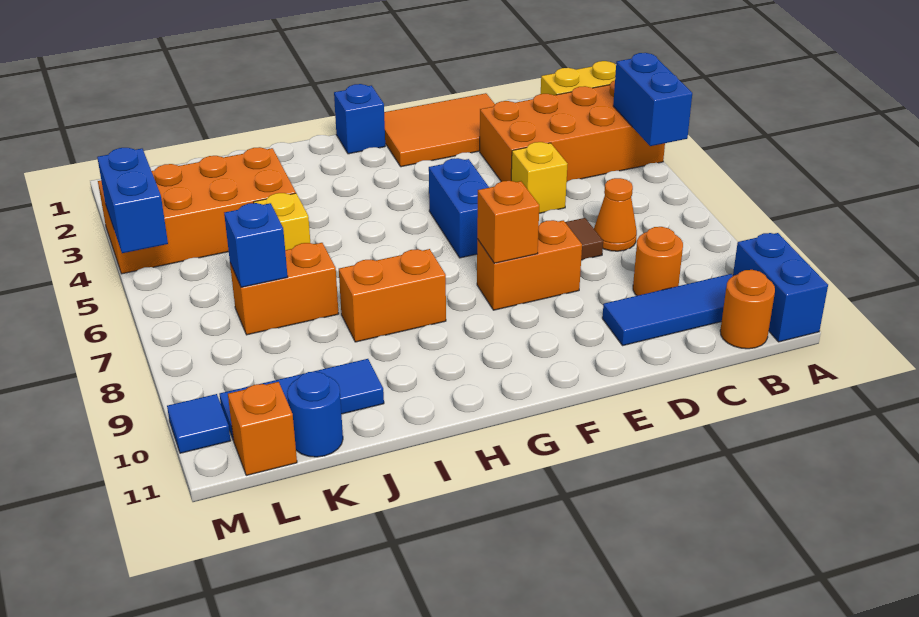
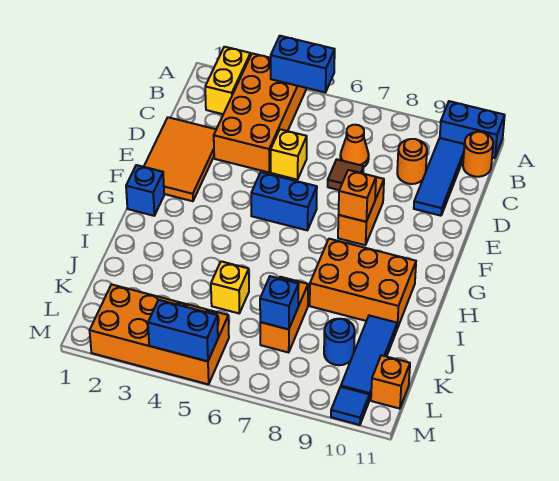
orange brick H8:I8 level 1 -> orange brick H8:I10 level 1
orange brick J3:M4 level 1 -> orange brick L2:M5 level 1
blue round brick K11 level 1 -> blue round brick K9 level 1

